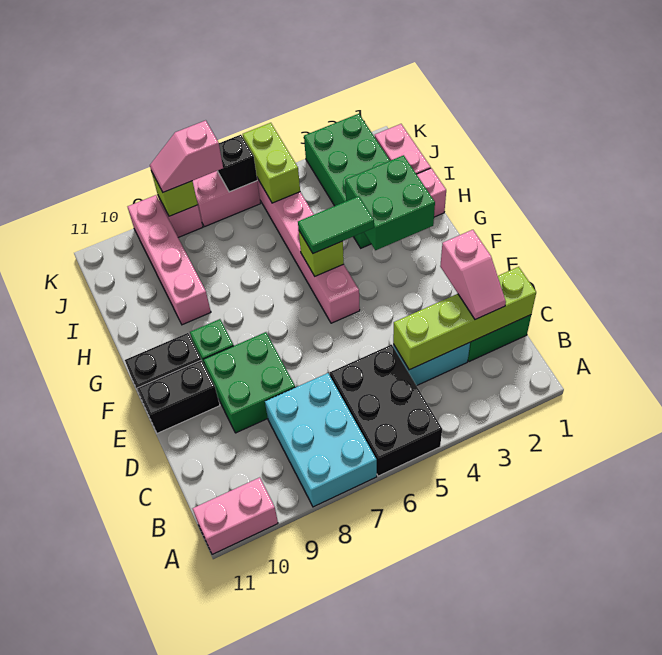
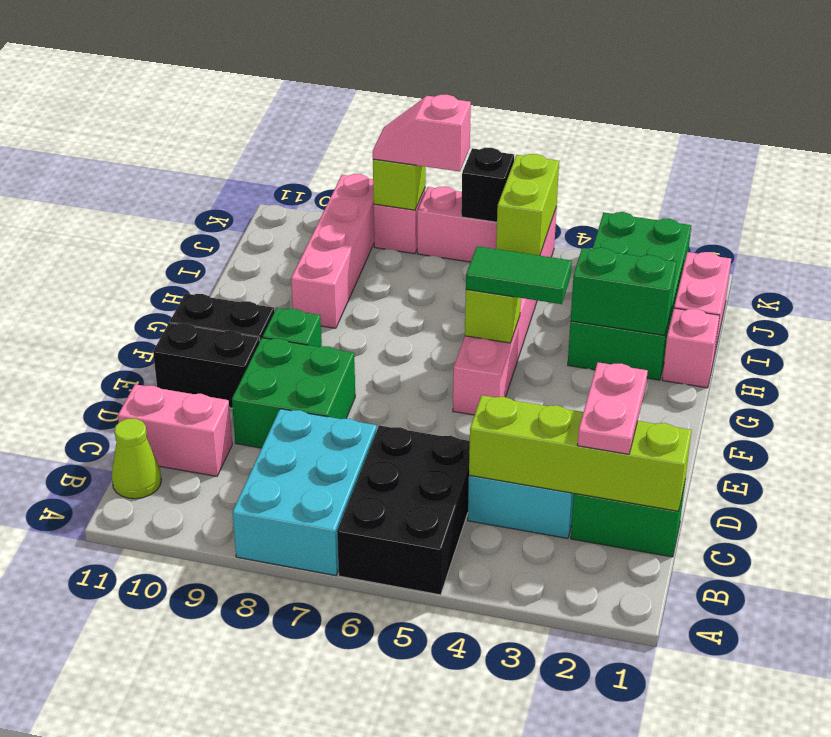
pink brick A10:A11 level 1 -> pink brick C10:C11 level 1
none -> lime cone B11 level 1
pink slope C2:D2 level 3 top D -> pink plate C2:D2 level 3
green brick G2:H3 level 2 -> green brick H2:H3 level 2

